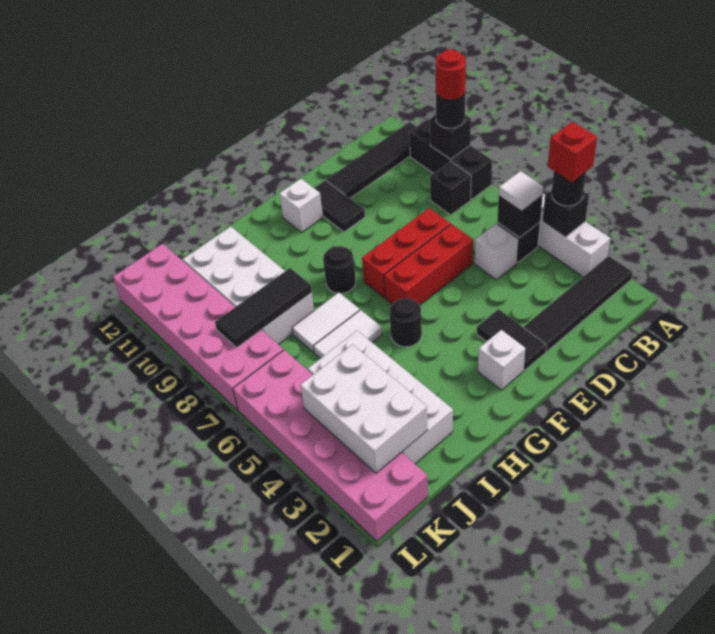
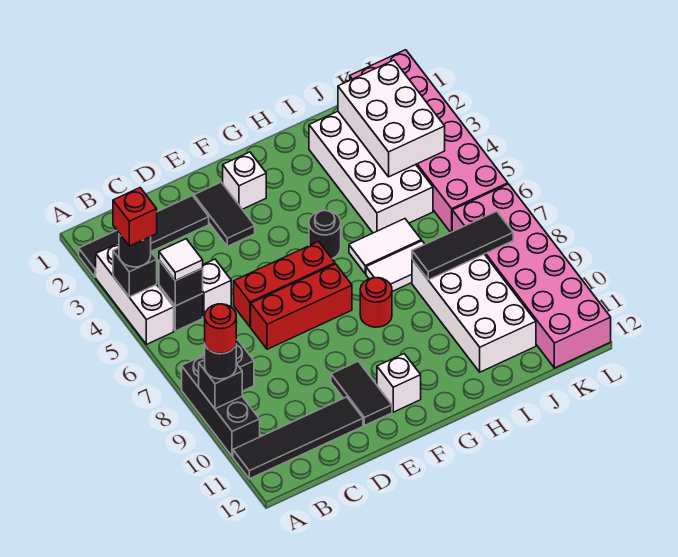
black round brick G8 level 1 -> red round brick G8 level 1

